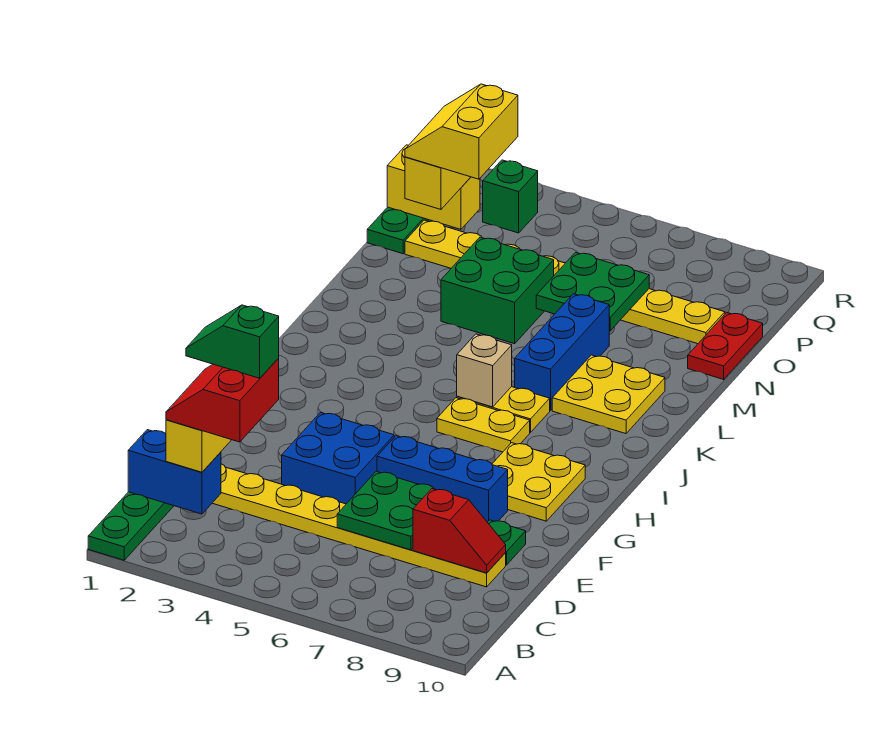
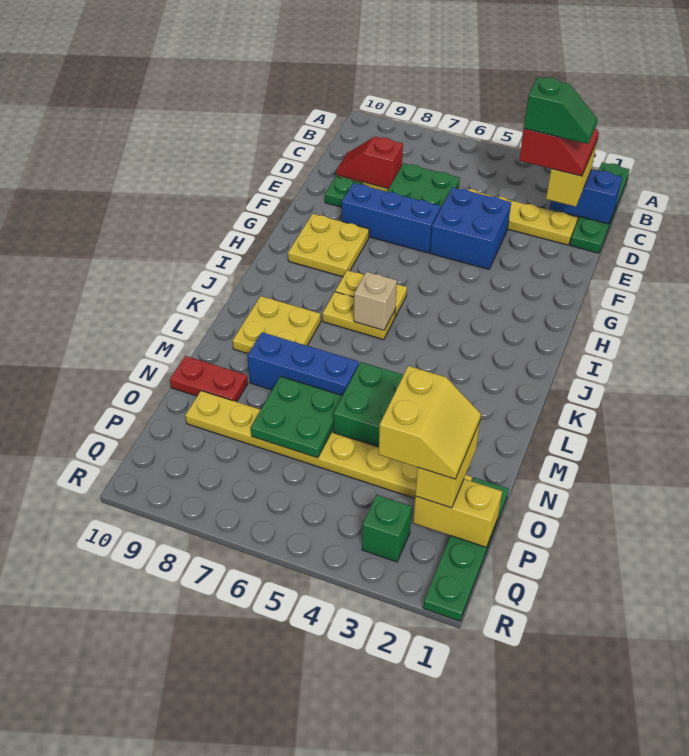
blue brick K7:M7 level 1 -> blue brick M6:M8 level 1
red plate N10:O10 level 1 -> red plate N9:N10 level 1

